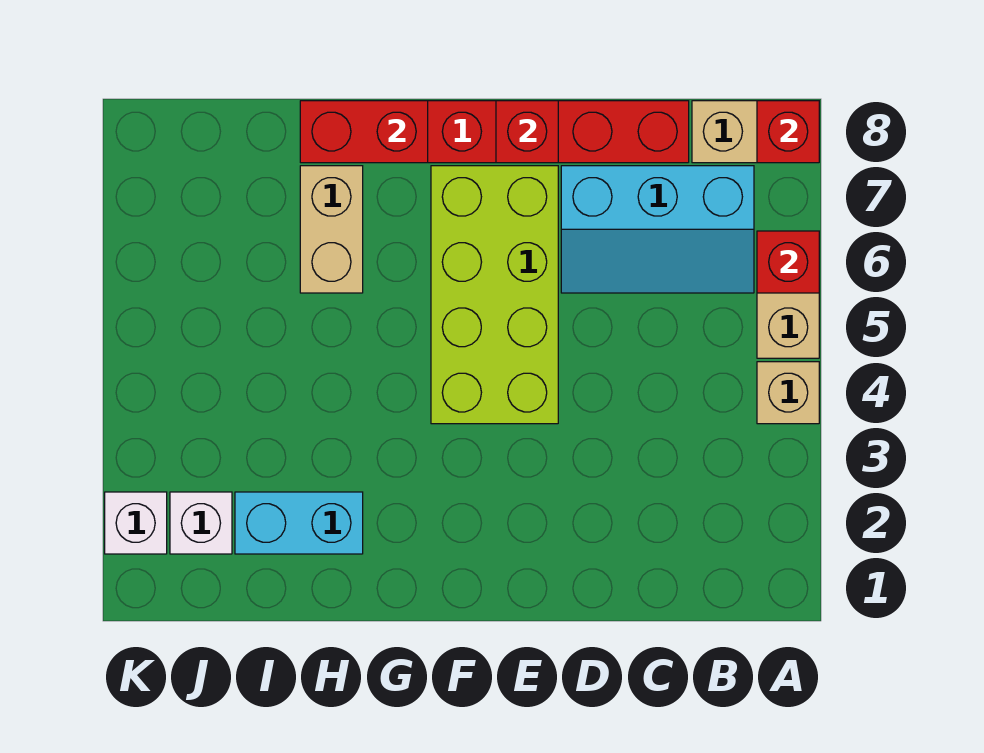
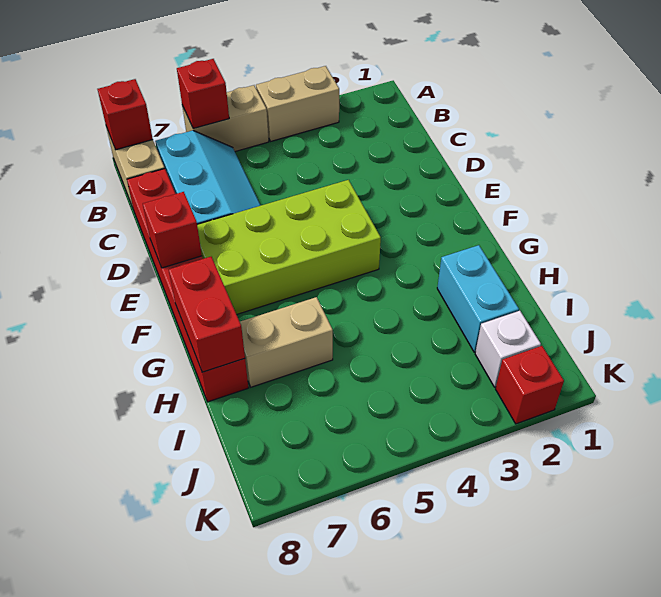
tan brick A4 level 1 -> tan brick A3:A4 level 1
white brick K2 level 1 -> red brick K2 level 1

